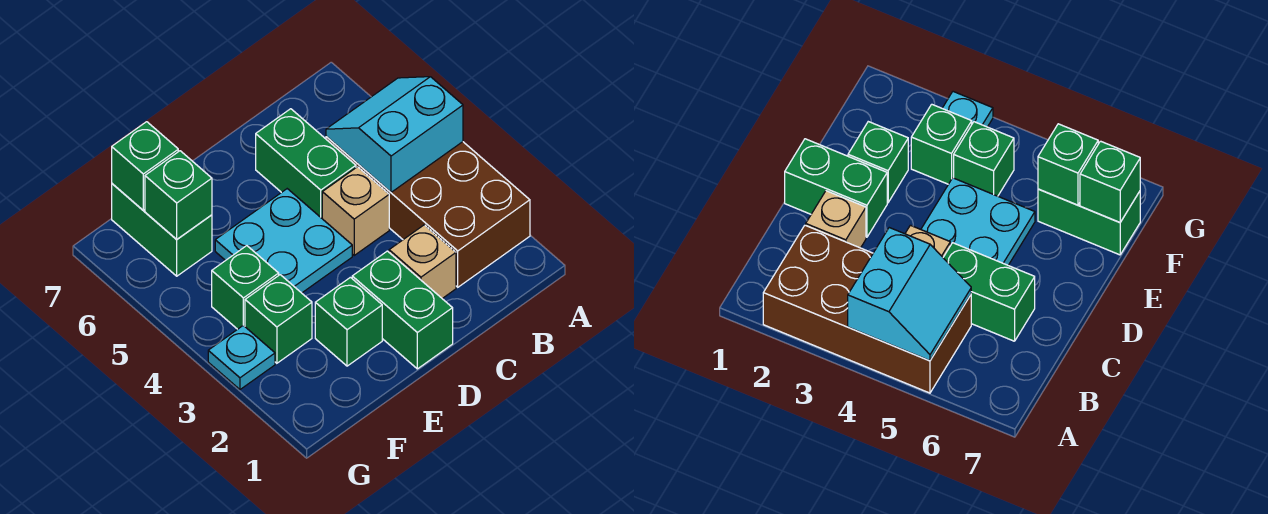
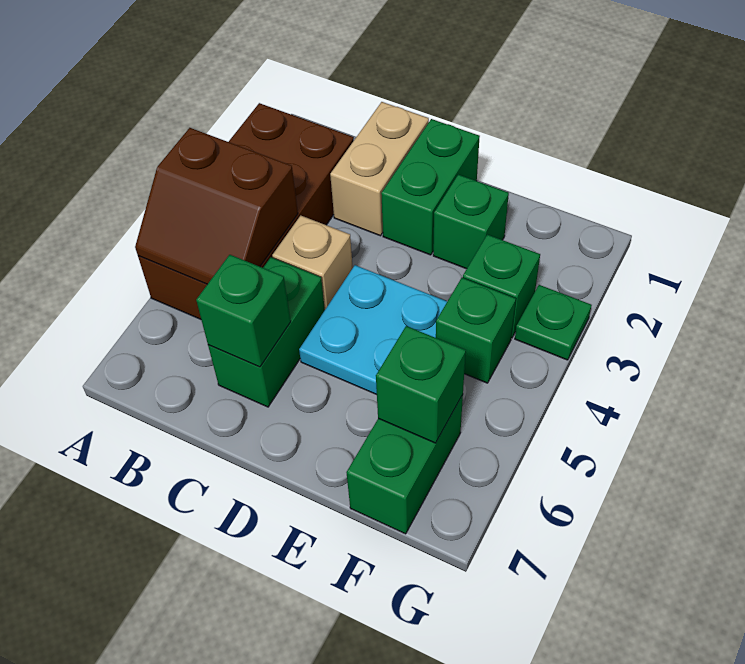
cyan slope A4:B5 level 2 top 4 -> brown slope A4:B5 level 2 top 4
tan brick C2 level 1 -> tan brick C1:C2 level 1
green brick F7 level 2 -> green brick C6 level 2
cyan plate G3 level 1 -> green plate G3 level 1

